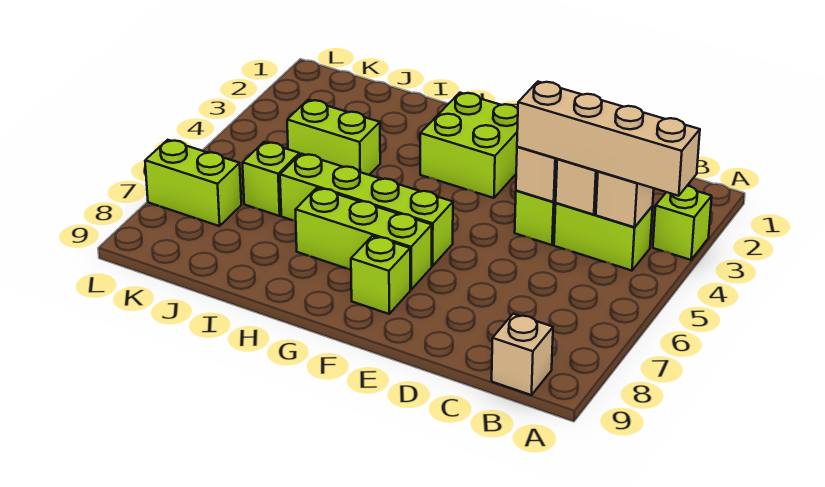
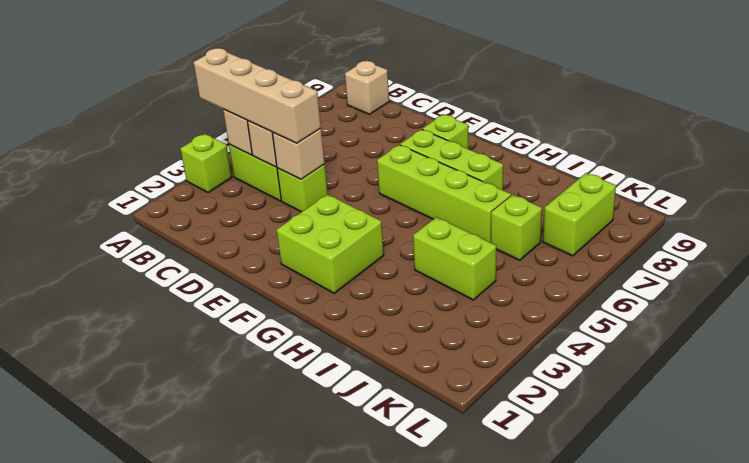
lime brick K7:L7 level 1 -> lime brick K7:K8 level 1

